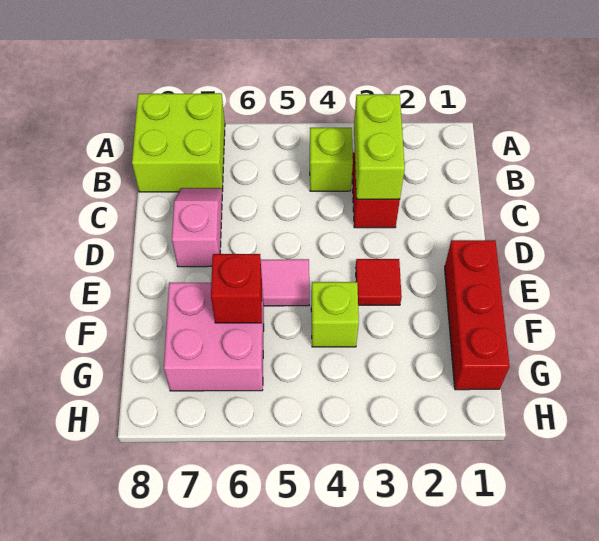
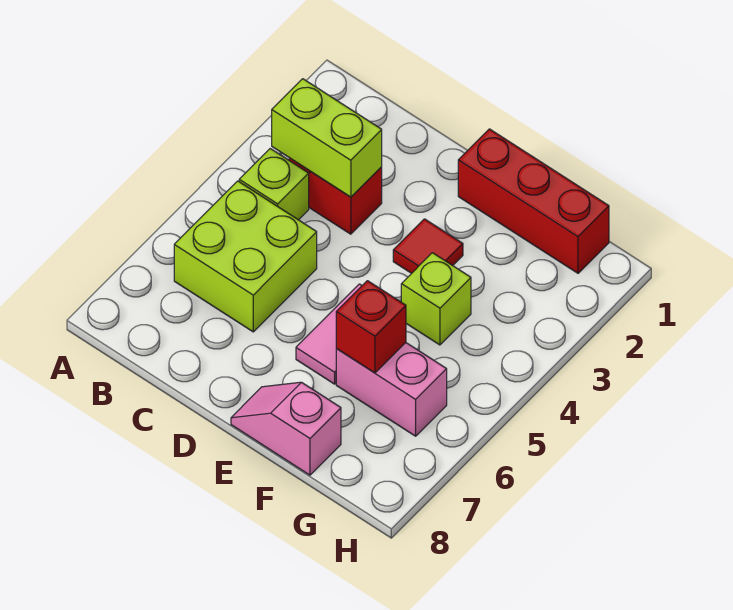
lime brick A7:B8 level 1 -> lime brick B5:C6 level 1
pink slope C7:D7 level 1 top D -> pink slope E8:F8 level 1 top F
pink brick F6:G7 level 1 -> pink brick F6:G6 level 1

